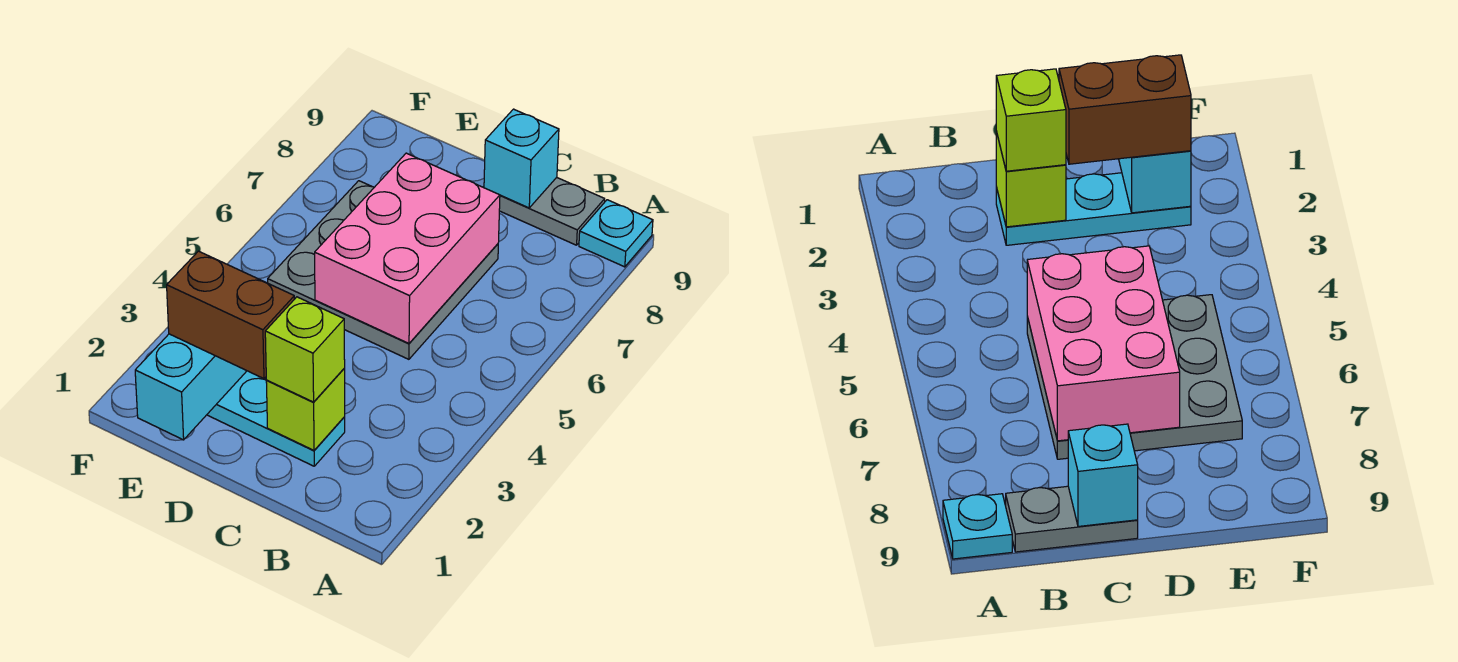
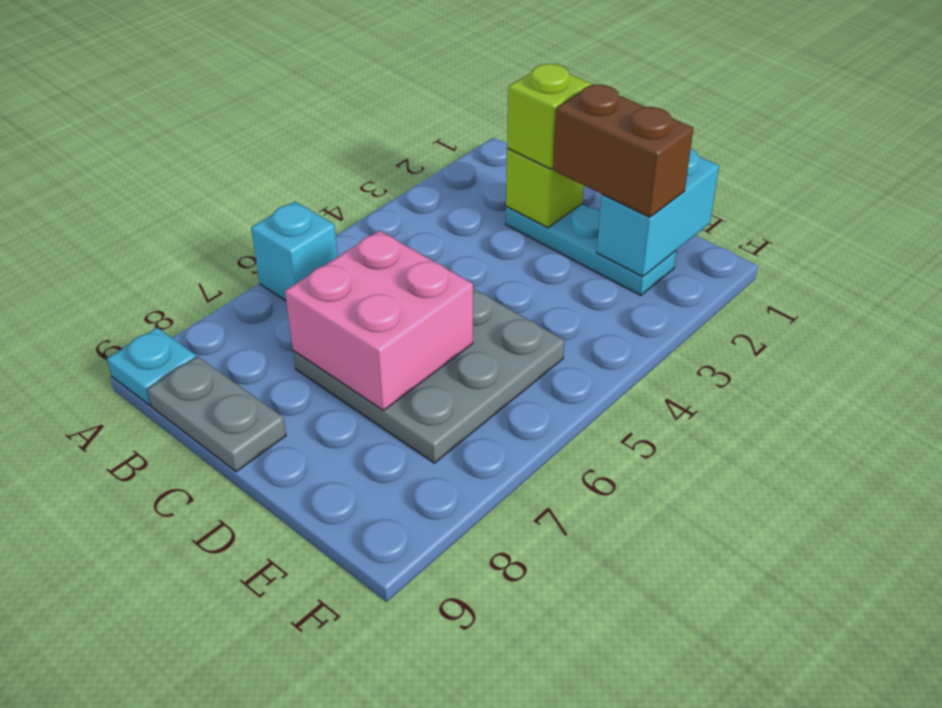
pink brick C5:D7 level 2 -> pink brick C6:D7 level 2
cyan brick C9 level 2 -> cyan brick A6 level 1

